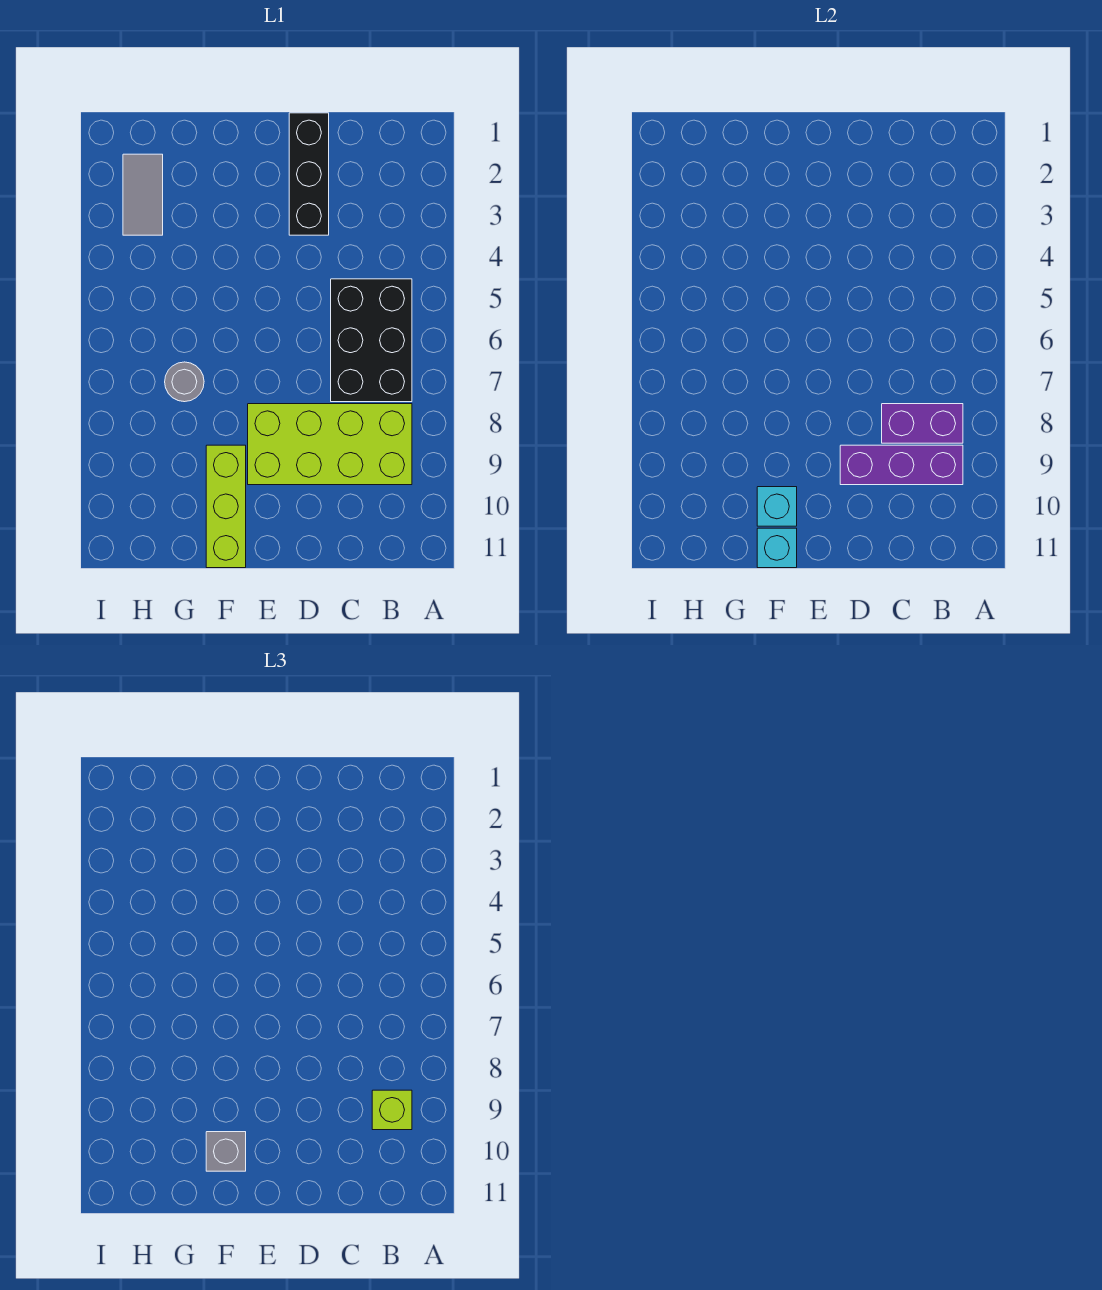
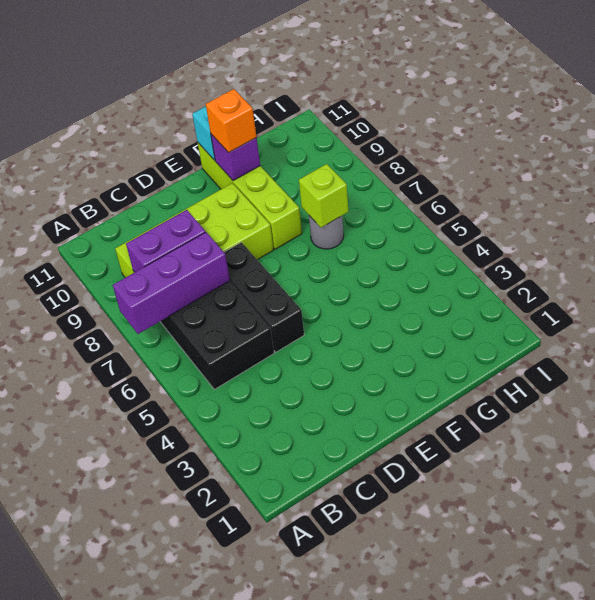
purple brick B9:D9 level 2 -> purple brick A7:C7 level 2
lime brick B9 level 3 -> lime brick G7 level 2
black brick D1:D3 level 1 -> black brick D5:D7 level 1
lime brick F9:F11 level 1 -> lime brick F8:F11 level 1
cyan brick F10 level 2 -> purple brick F10 level 2
grey brick F10 level 3 -> orange brick F10 level 3
grey tile H2:H3 level 1 -> none

